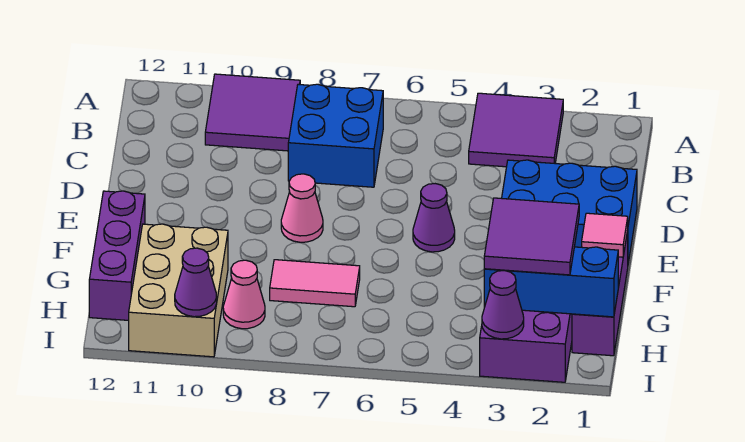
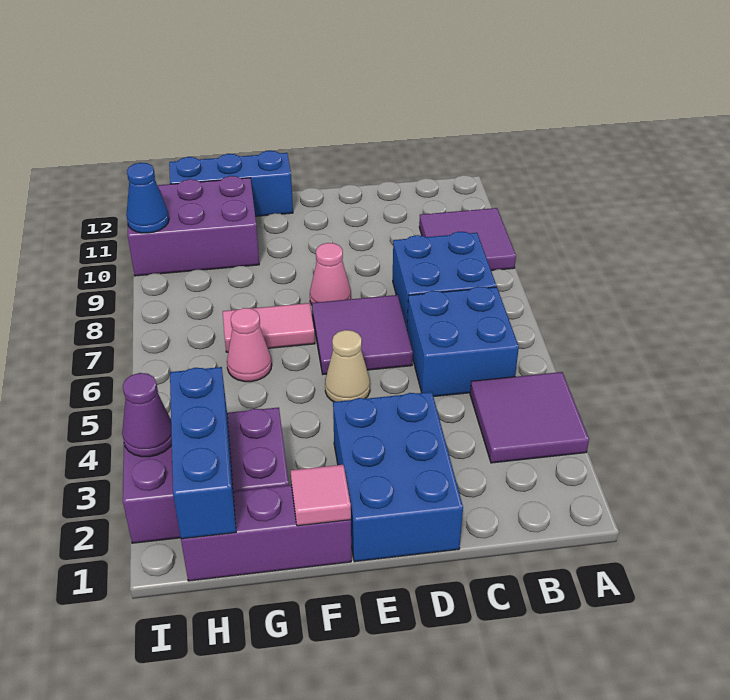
none -> blue brick B5:C6 level 1
purple cone E5 level 1 -> tan cone E5 level 1
purple brick F12:H12 level 1 -> blue brick F12:H12 level 1
purple tile G2:H3 level 3 -> purple tile D6:E7 level 1
pink tile G7:G8 level 1 -> pink tile F7:G7 level 1
tan brick G10:I11 level 1 -> purple brick G10:I11 level 1
pink cone H9 level 1 -> pink cone G6 level 1
purple cone I10 level 2 -> blue cone I10 level 2

